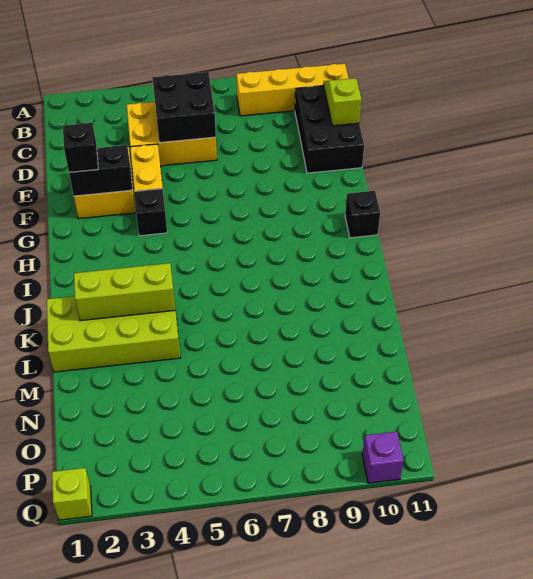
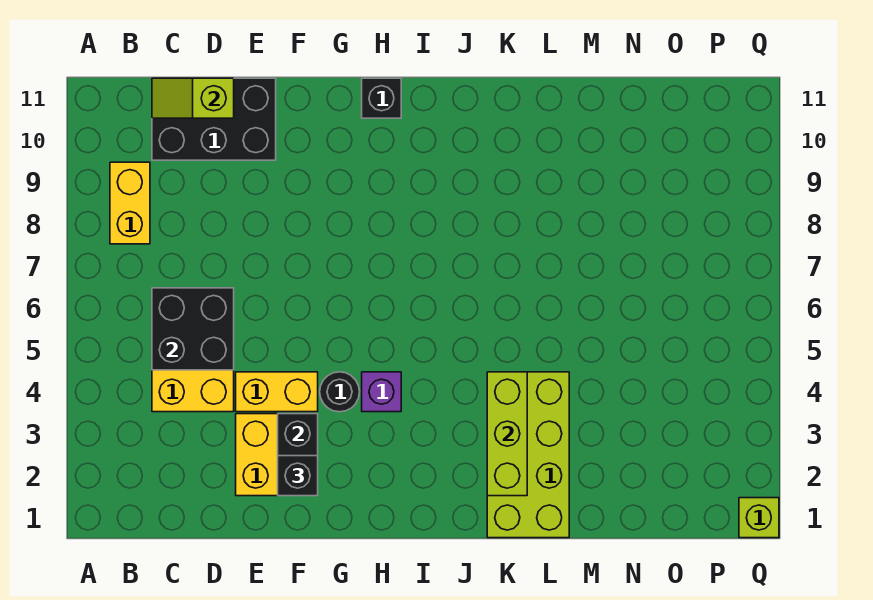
yellow brick B8:B11 level 1 -> yellow brick B8:B9 level 1
black brick G4 level 1 -> black round brick G4 level 1
purple brick Q10 level 1 -> purple brick H4 level 1

